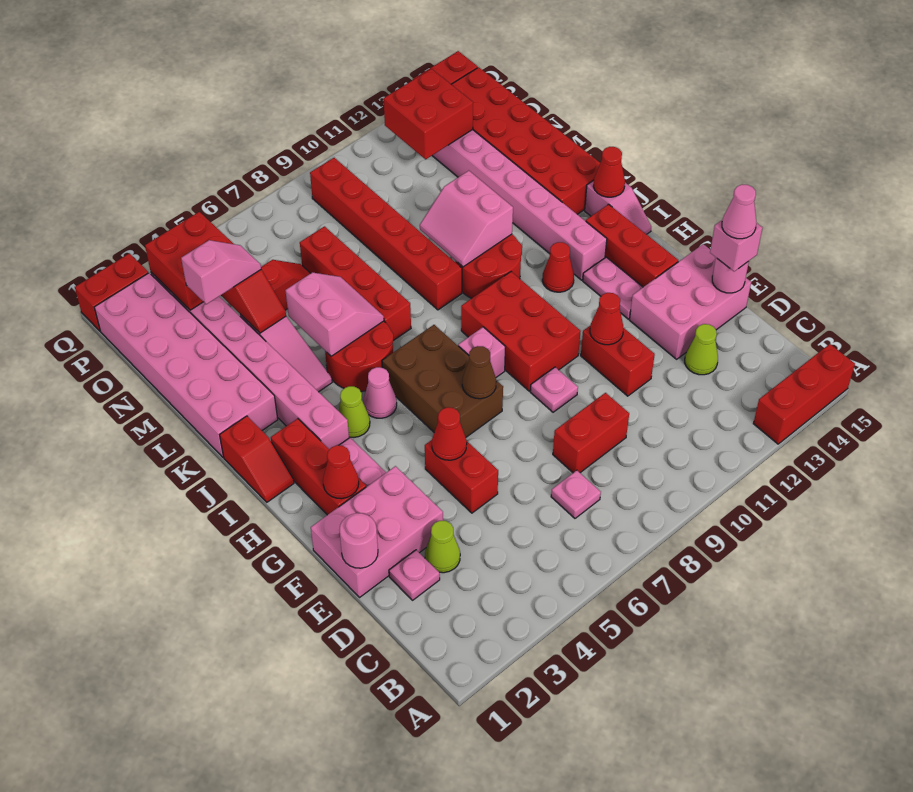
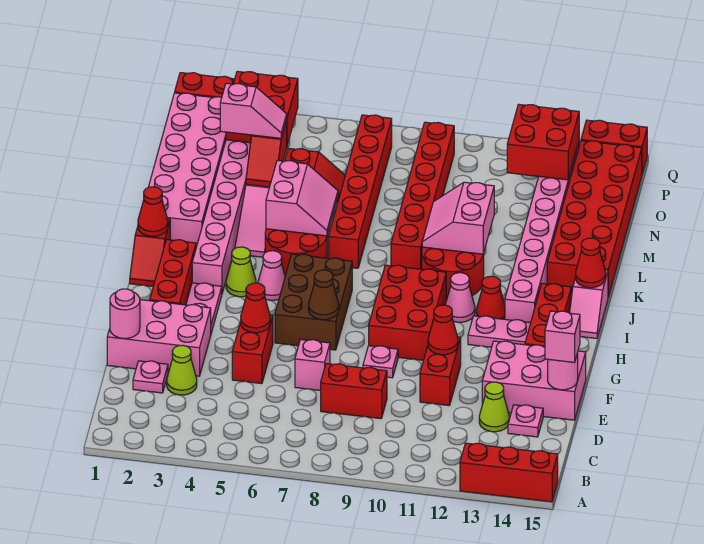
pink plate C7 level 1 -> pink plate D14 level 1
pink cone E15 level 4 -> pink cone I11 level 1
red cone G2 level 2 -> red cone J1 level 2
pink plate G13:H13 level 1 -> pink plate H12:H13 level 1
pink brick H8 level 1 -> pink brick E7 level 1
red brick K7:N7 level 1 -> red brick K7:P7 level 1

